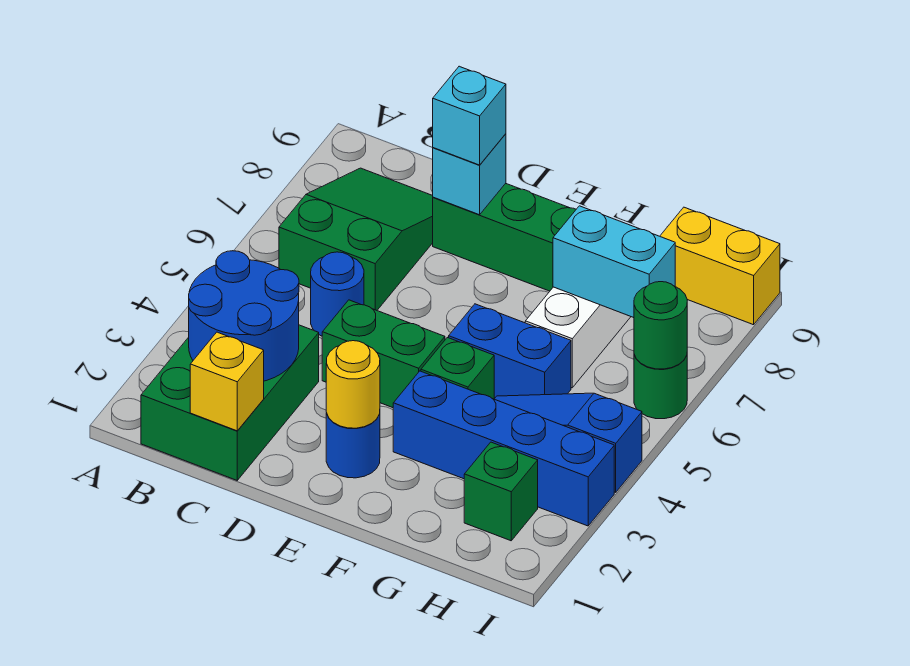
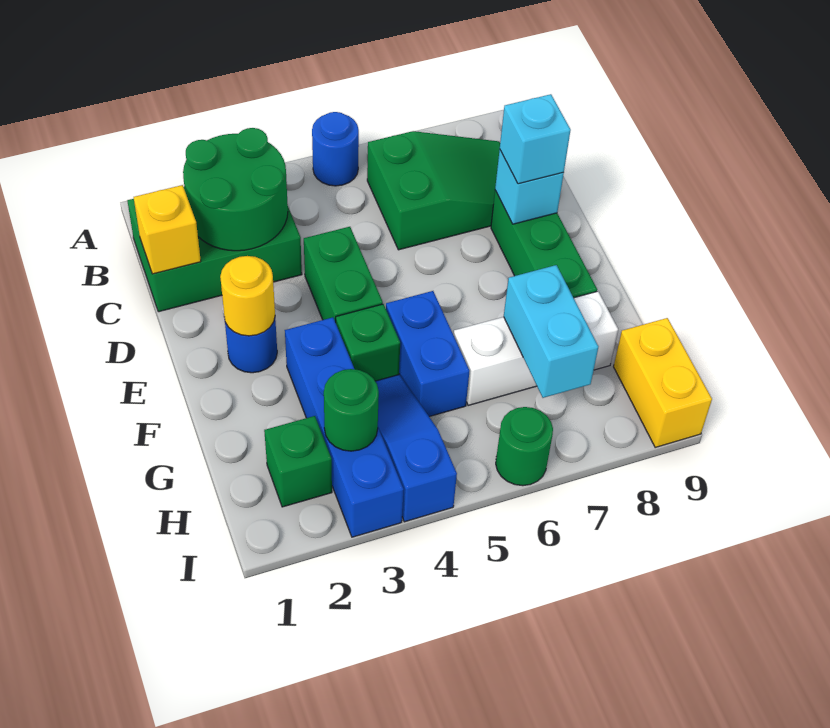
blue round brick B2:C3 level 2 -> green round brick B2:C3 level 2
blue round brick C5 level 1 -> blue round brick A5 level 1
green round brick I6 level 2 -> green round brick H3 level 2

